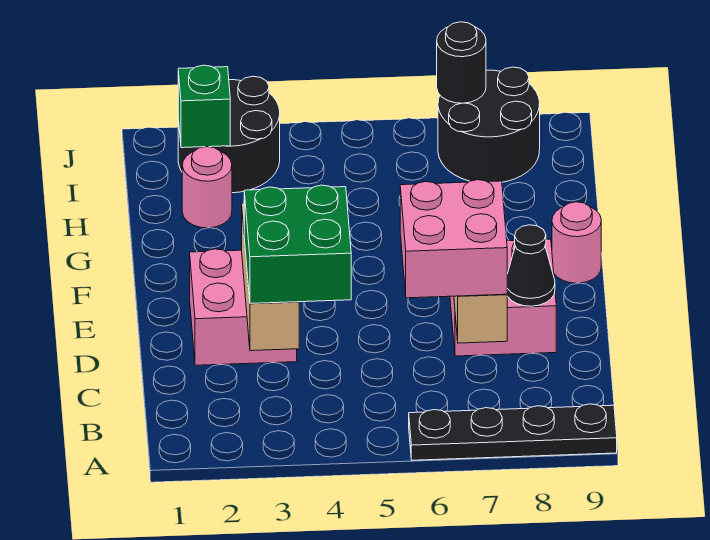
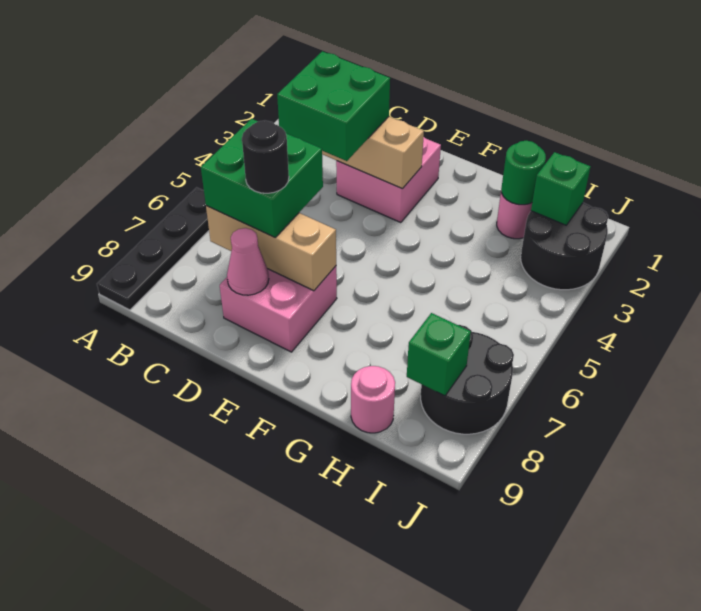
pink brick C6:D7 level 3 -> green brick C6:D7 level 3
black cone D8 level 2 -> pink cone D8 level 2
pink round brick F9 level 1 -> pink round brick H9 level 1
none -> green round brick H2 level 2
none -> green brick I8 level 2
black round brick J7 level 2 -> black round brick D7 level 4

